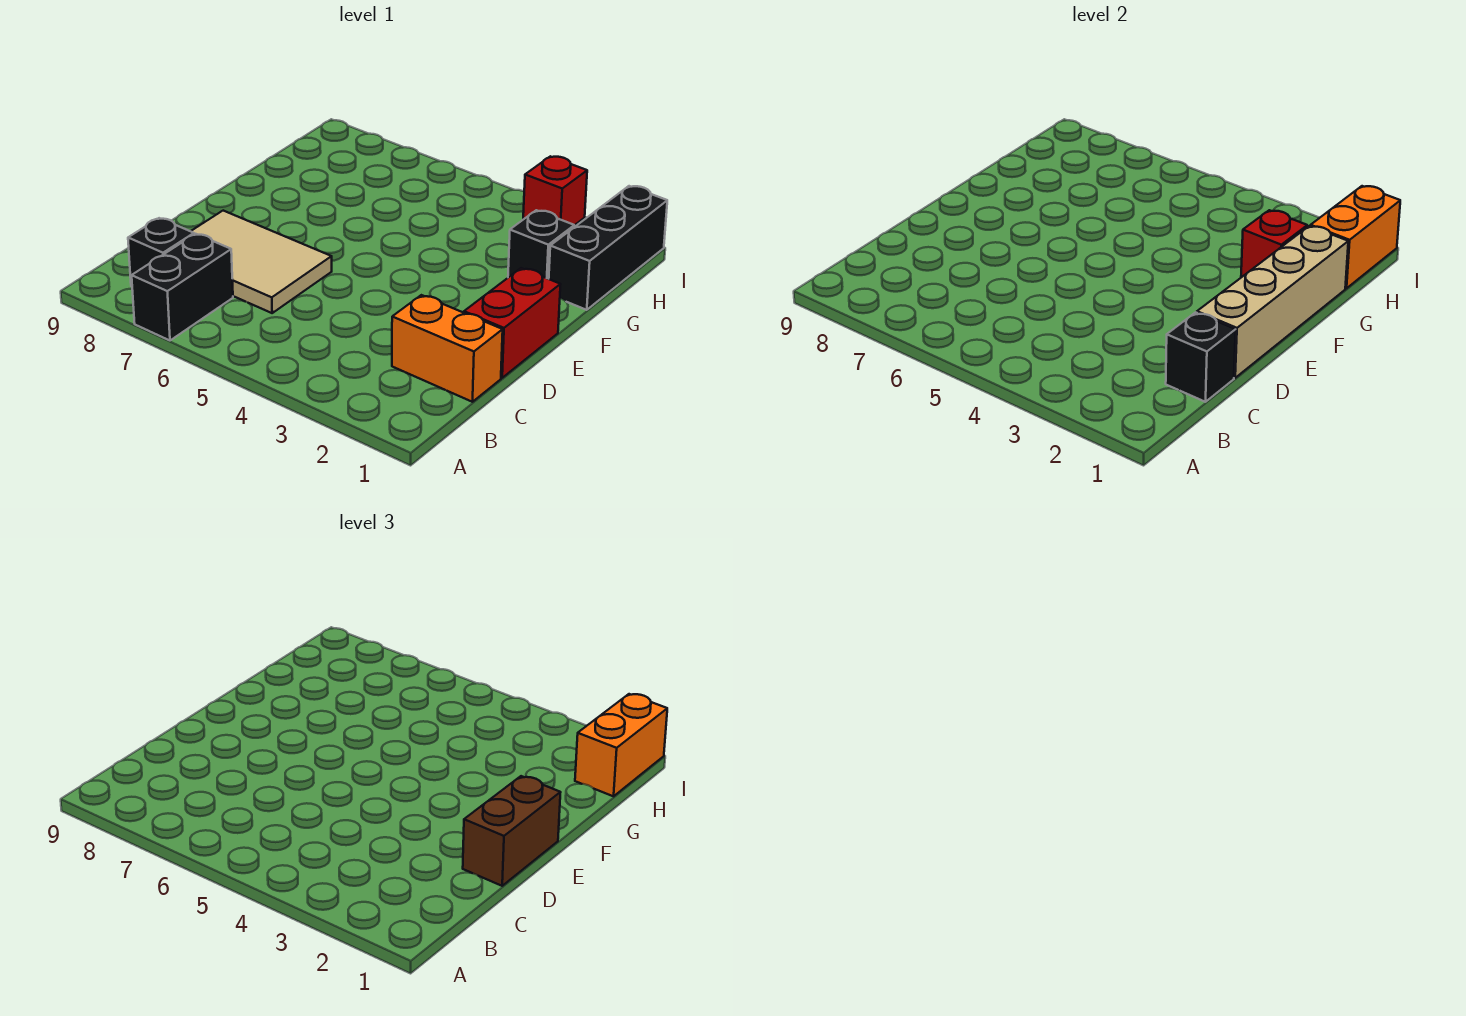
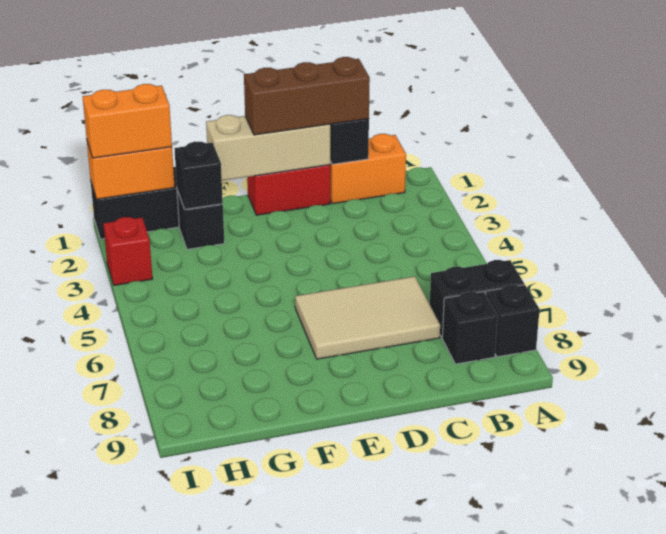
none -> black brick A8 level 1
orange brick C1:C2 level 1 -> orange brick B1:C1 level 1
tan tile C6:D8 level 1 -> tan tile C6:E7 level 1
tan brick D1:G1 level 2 -> tan brick D1:F1 level 2
brown brick D1:E1 level 3 -> brown brick C1:E1 level 3
red brick G2 level 2 -> black brick G2 level 2

